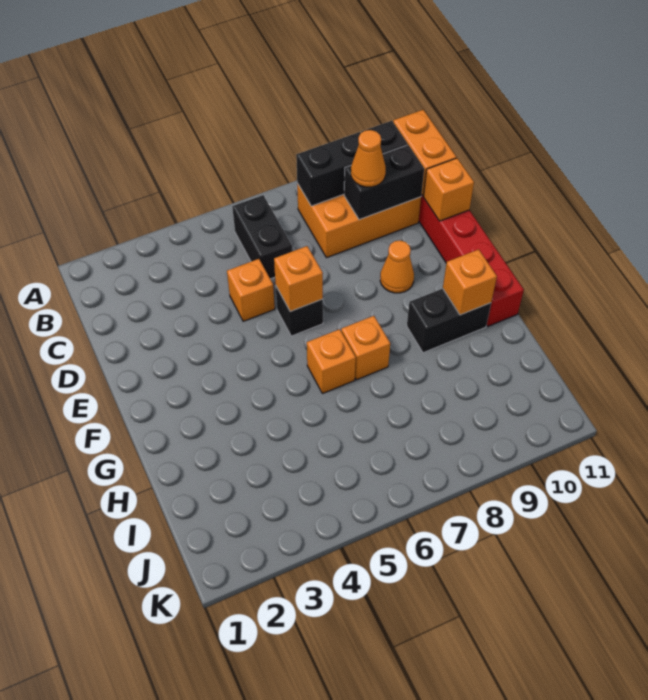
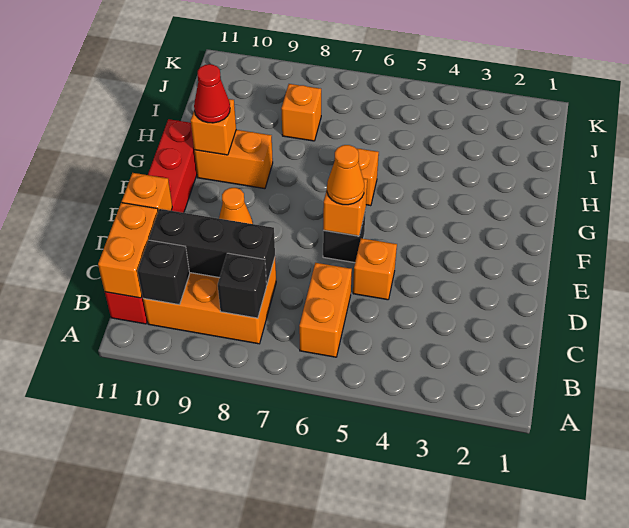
black brick B6:C6 level 1 -> orange brick B6:C6 level 1
black brick B8:B9 level 2 -> black brick B8 level 2
black brick C9:C10 level 2 -> black brick C8:C10 level 2
orange cone C9 level 3 -> orange cone E6 level 3
orange brick G7 level 1 -> orange brick I8 level 1
black brick G9:G10 level 1 -> orange brick G9:G10 level 1
none -> red cone G10 level 3

